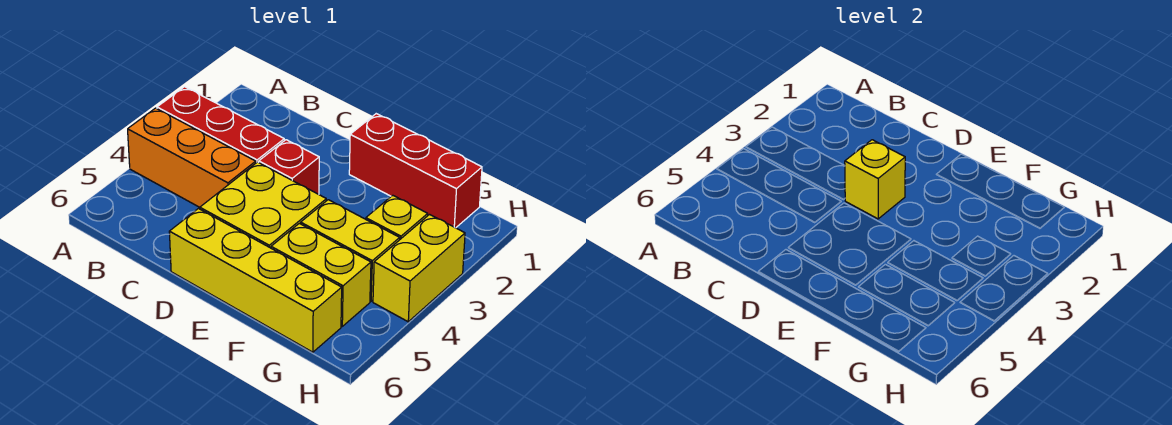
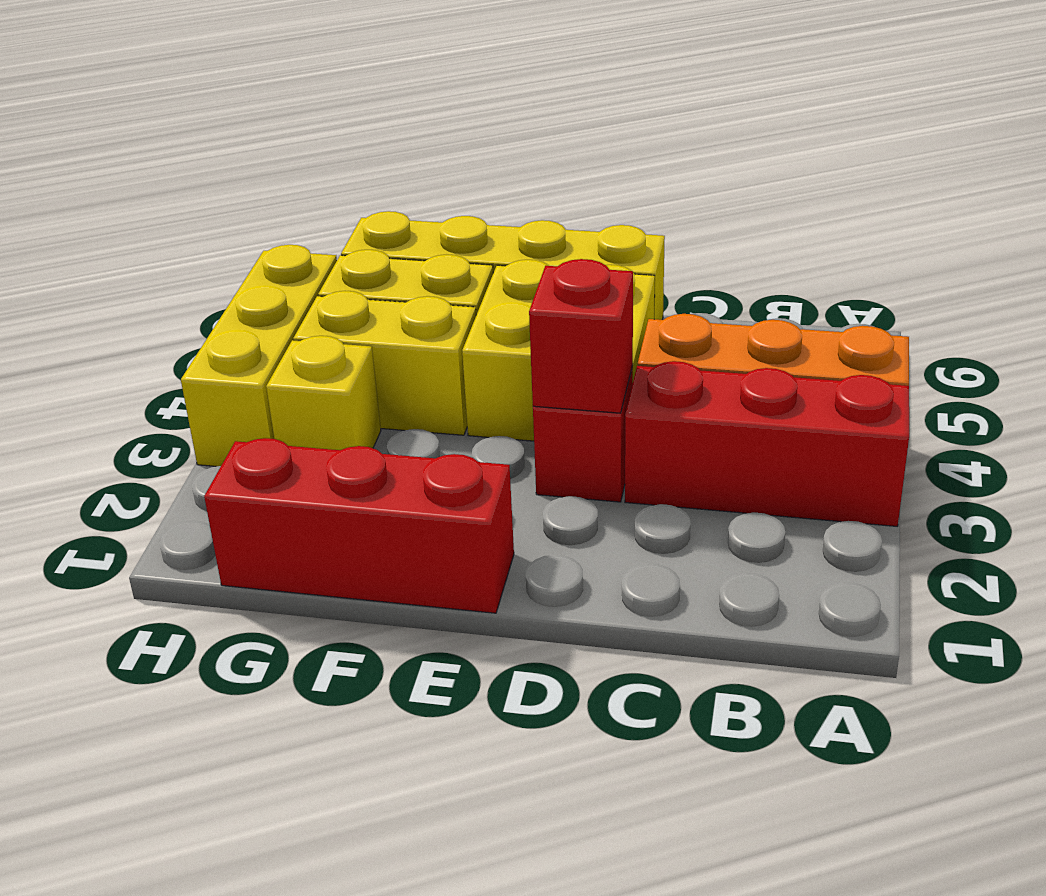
yellow brick D3 level 2 -> red brick D3 level 2
yellow brick H3:H4 level 1 -> yellow brick H3:H5 level 1

